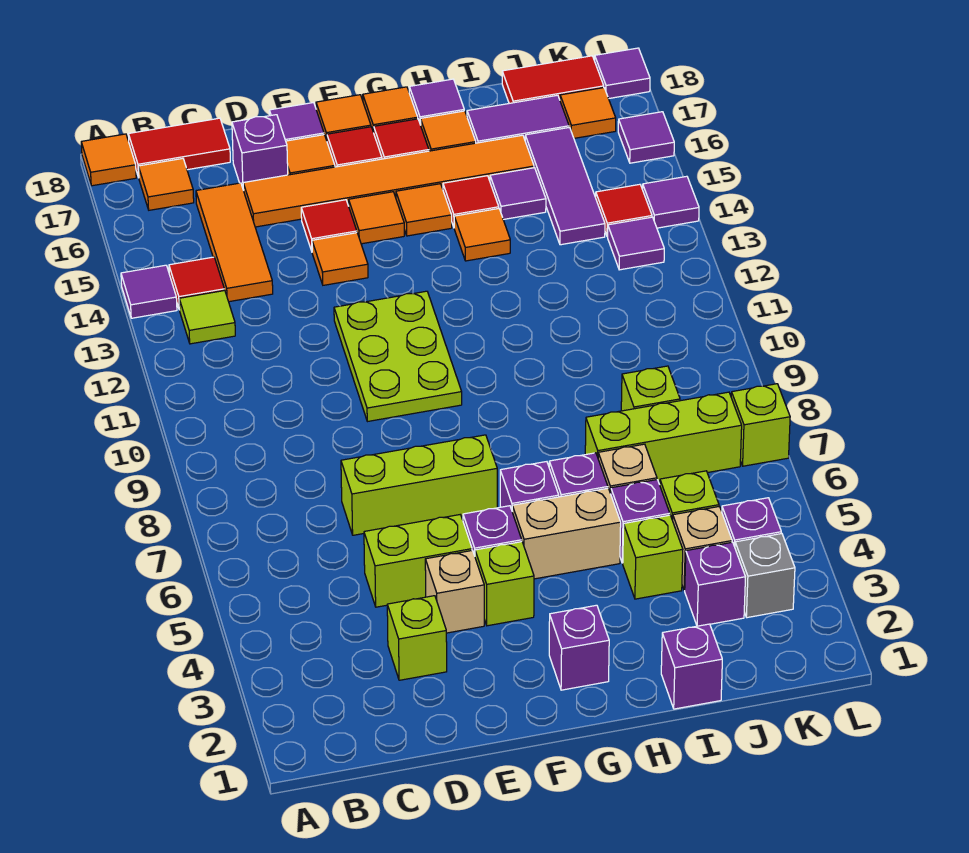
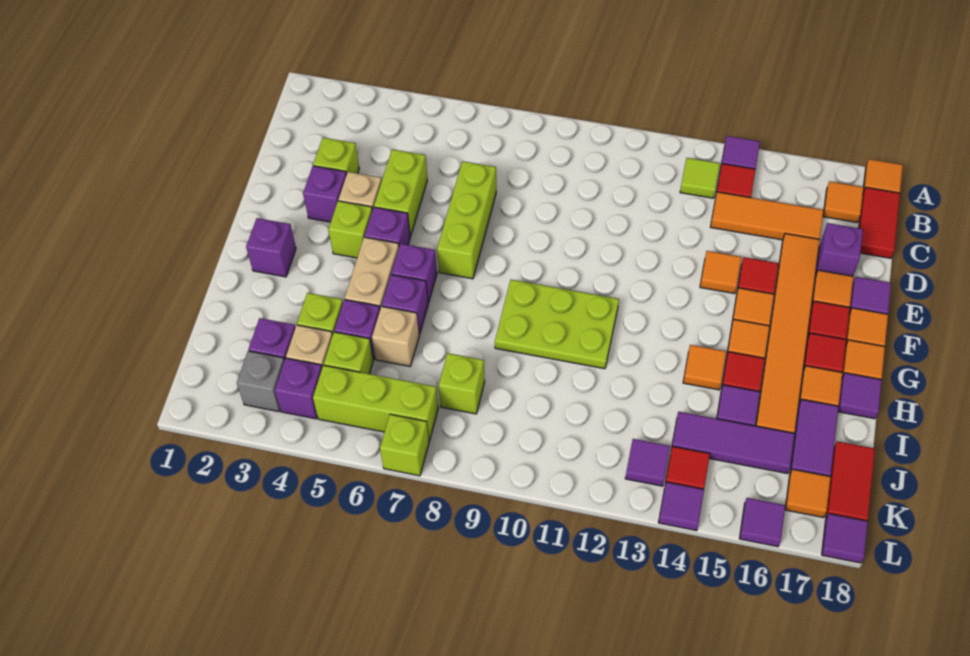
lime plate E10:F12 level 1 -> lime plate G9:H11 level 1
purple brick I1 level 1 -> purple brick E3 level 1
lime brick I7:K7 level 1 -> lime brick K5:K7 level 1

